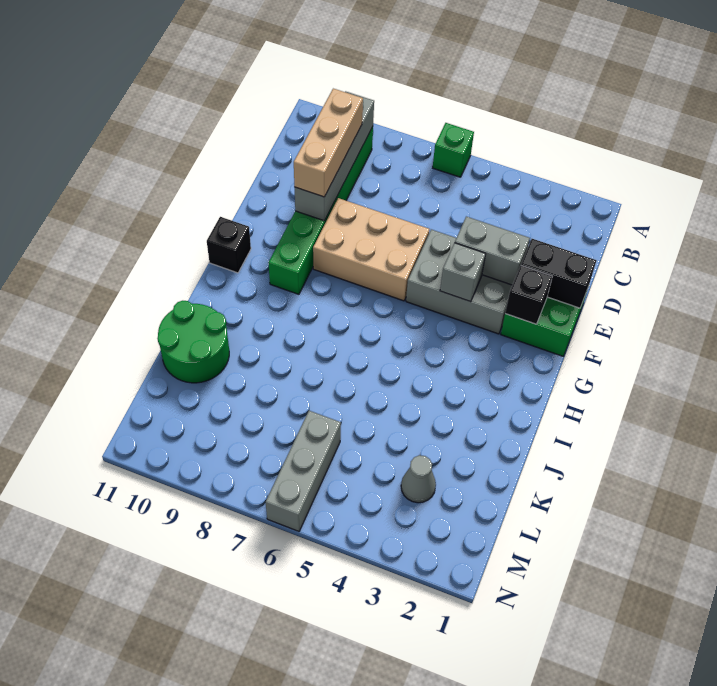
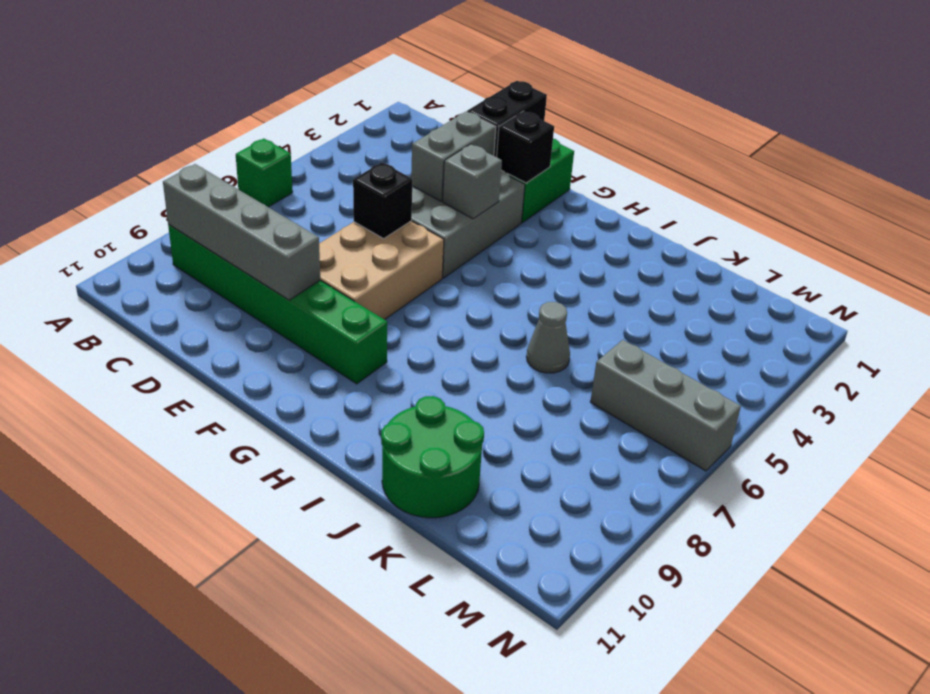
tan brick C9:E9 level 3 -> none
black brick G11 level 1 -> black brick E6 level 2
grey cone L3 level 1 -> grey cone J6 level 1

